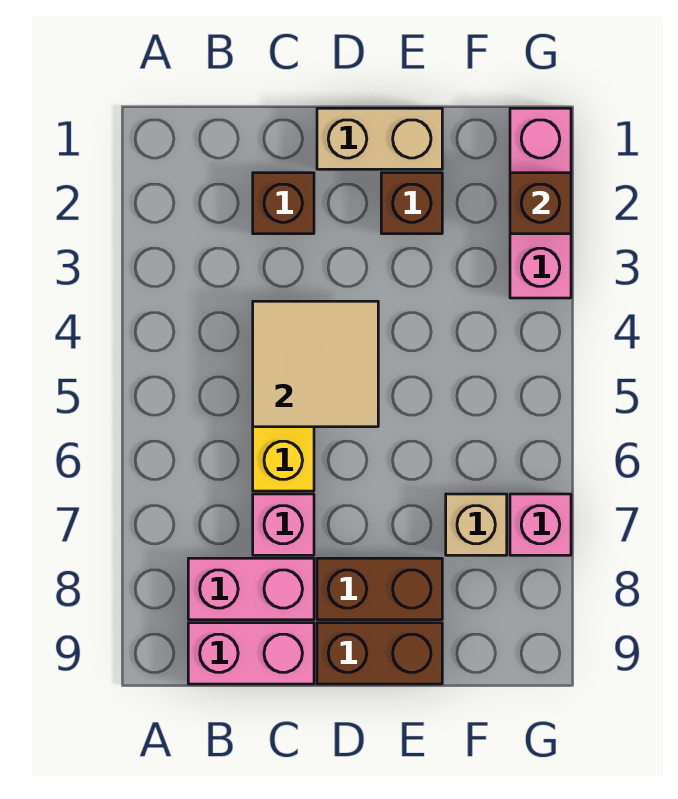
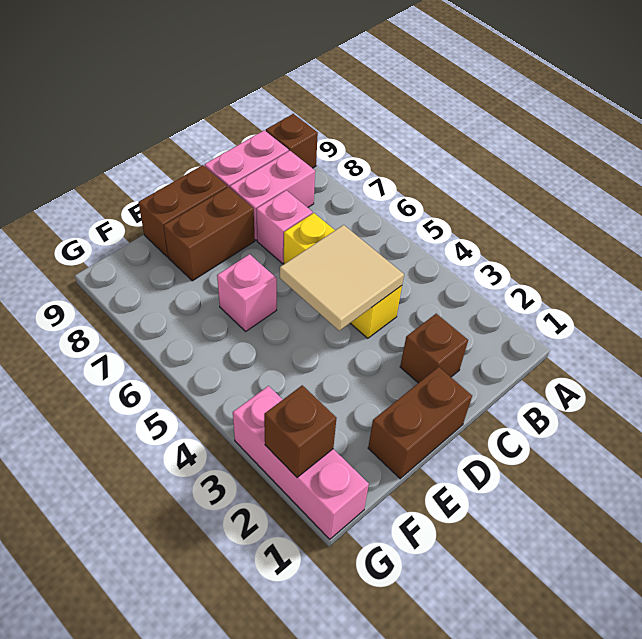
tan brick D1:E1 level 1 -> brown brick D1:E1 level 1
brown brick E2 level 1 -> brown brick A9 level 1
tan brick F7 level 1 -> none
pink brick G7 level 1 -> pink brick E6 level 1

